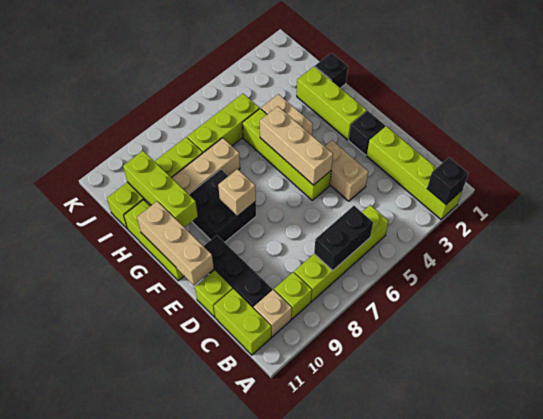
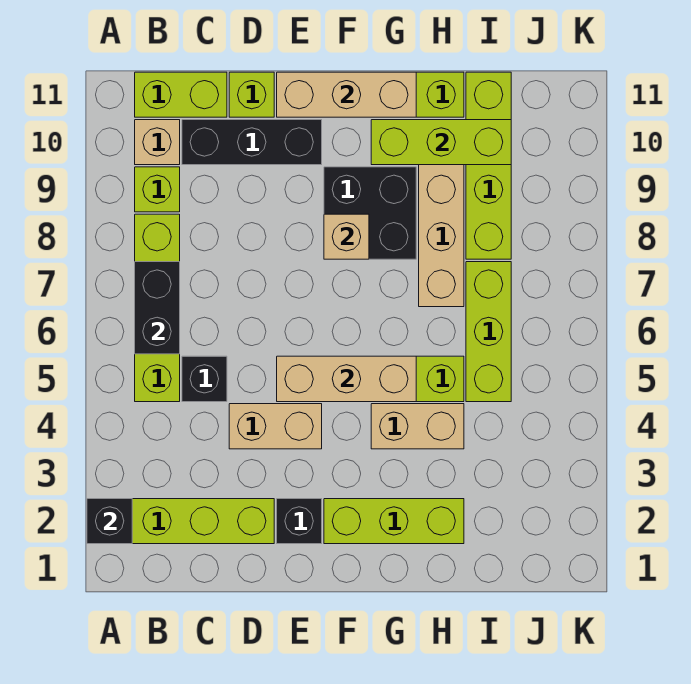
black brick H1 level 1 -> black brick C5 level 1

